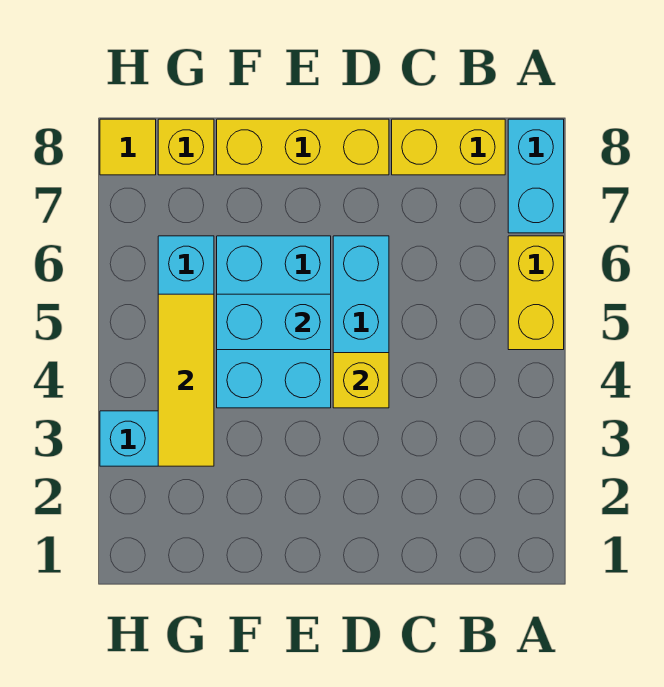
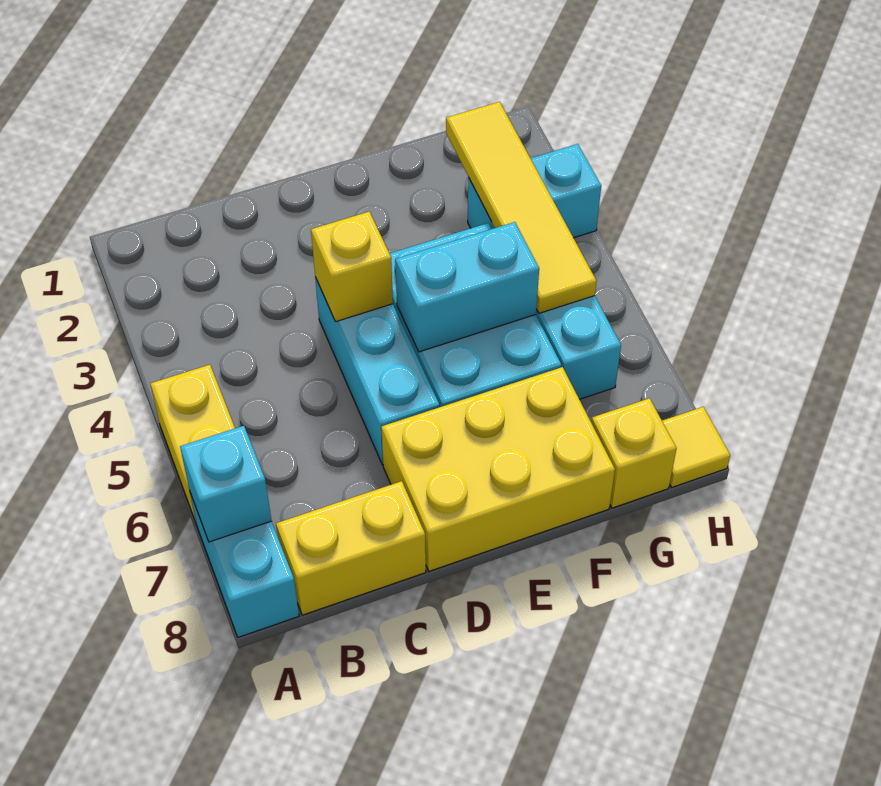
none -> cyan brick A7 level 2
yellow brick D8:F8 level 1 -> yellow brick D7:F8 level 1
yellow tile G3:G5 level 2 -> yellow tile G2:G5 level 2

